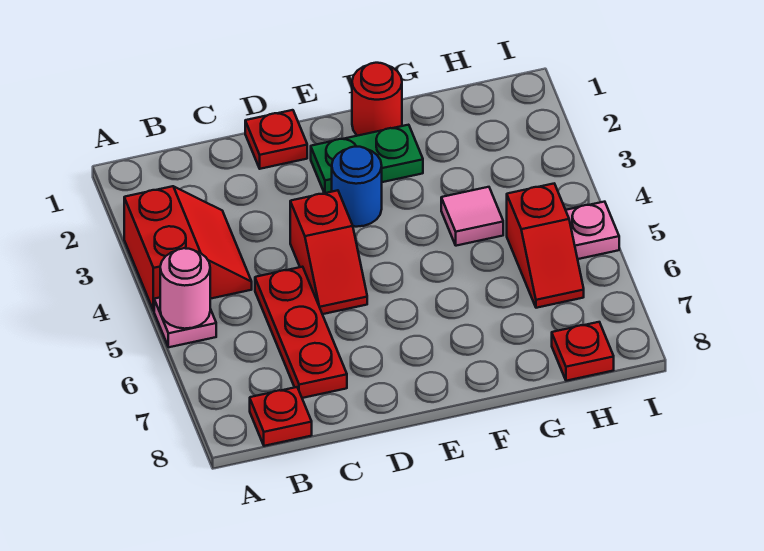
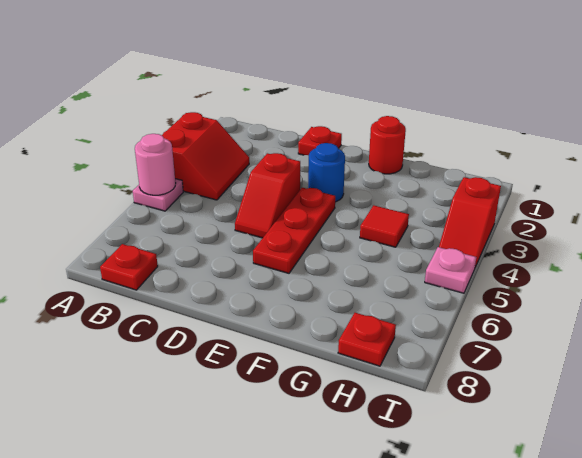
red plate C5:C7 level 1 -> red plate E4:E6 level 1
green plate E2:F2 level 1 -> none
pink tile G4 level 1 -> red tile G4 level 1
red slope H5:H6 level 1 top 5 -> red slope I3:I4 level 1 top 3

